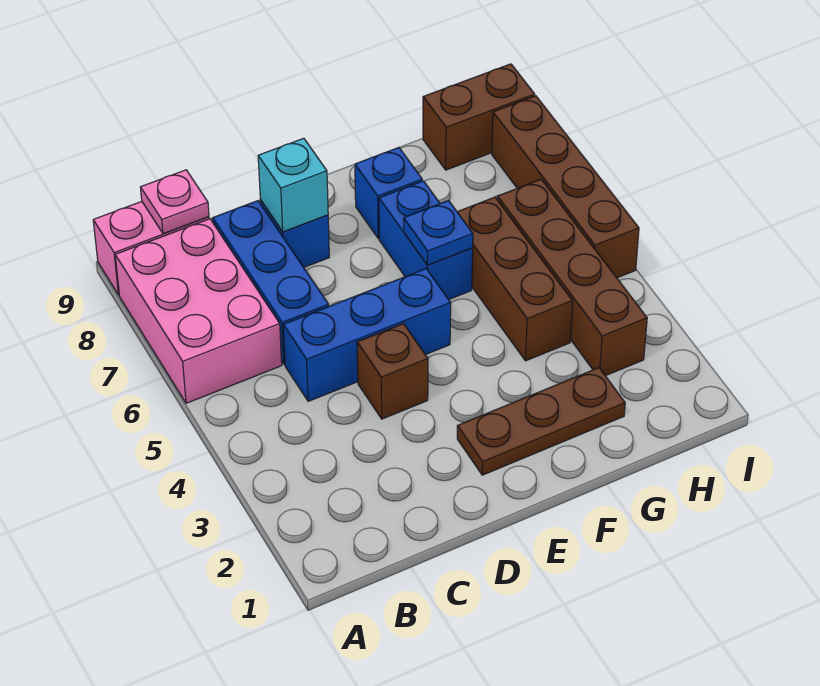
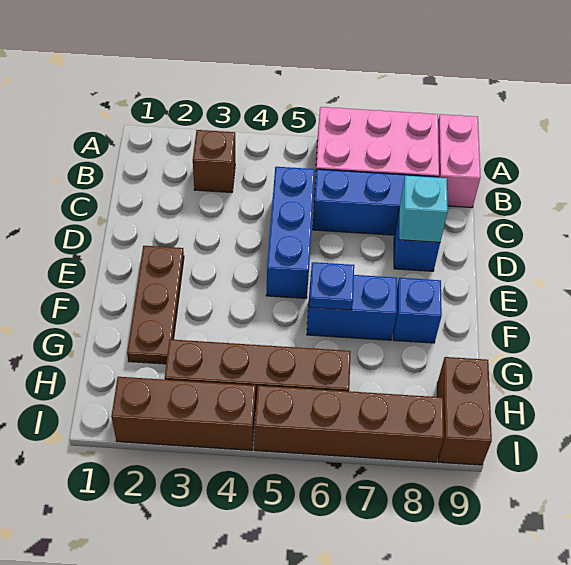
pink plate B9 level 2 -> none
brown brick D4 level 1 -> brown brick B3 level 1
brown brick G4:G6 level 1 -> brown brick I2:I4 level 1

